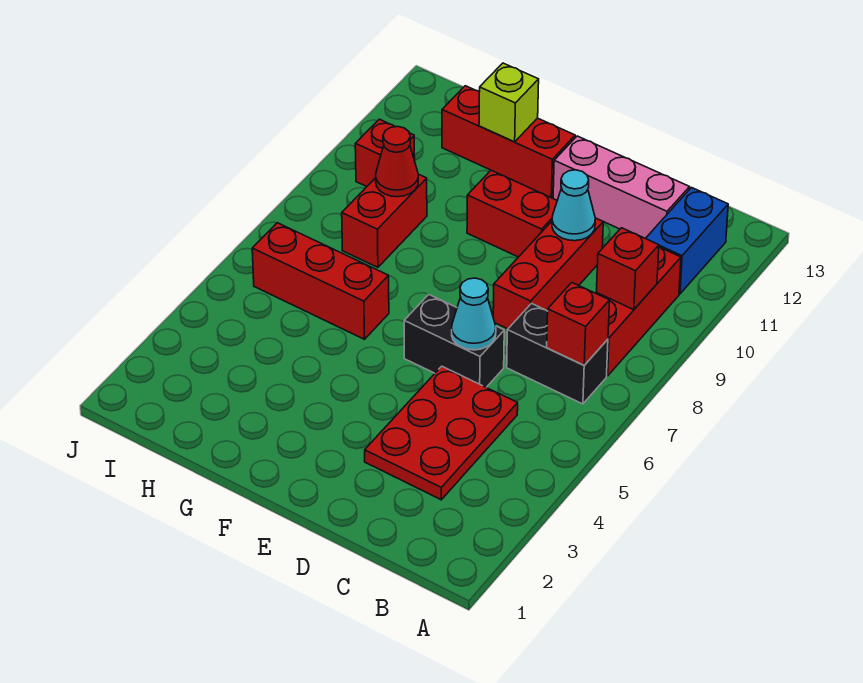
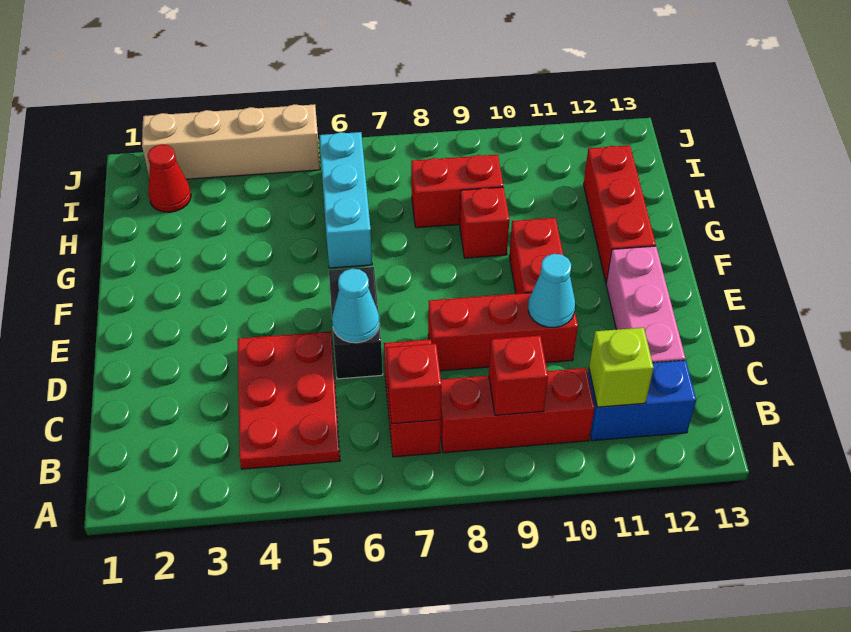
black brick B7:C7 level 1 -> red brick B7:C7 level 1
red plate C3:D5 level 1 -> red plate B4:D5 level 1
red brick G6:I6 level 1 -> cyan brick G6:I6 level 1
lime brick G12 level 2 -> lime brick B11 level 2
red cone H9 level 2 -> red cone I2 level 1
red brick I10 level 1 -> red brick G9 level 1
none -> tan brick J2:J5 level 1

